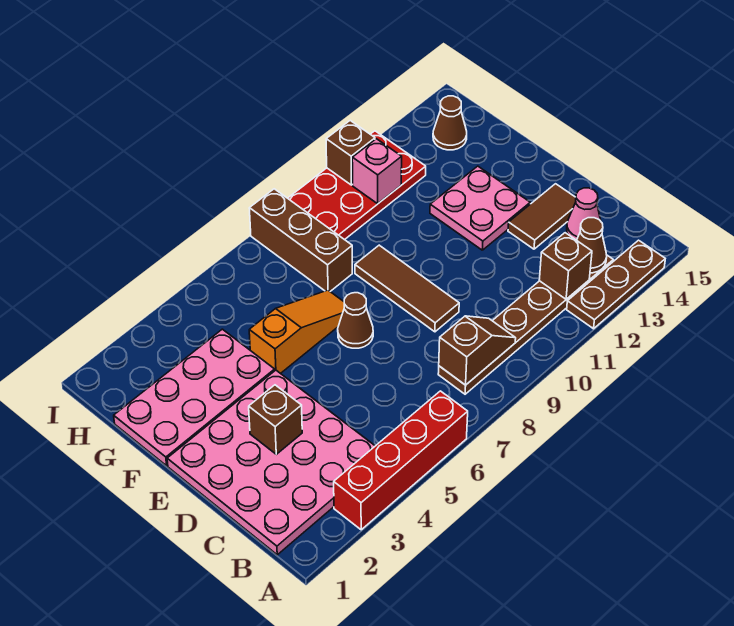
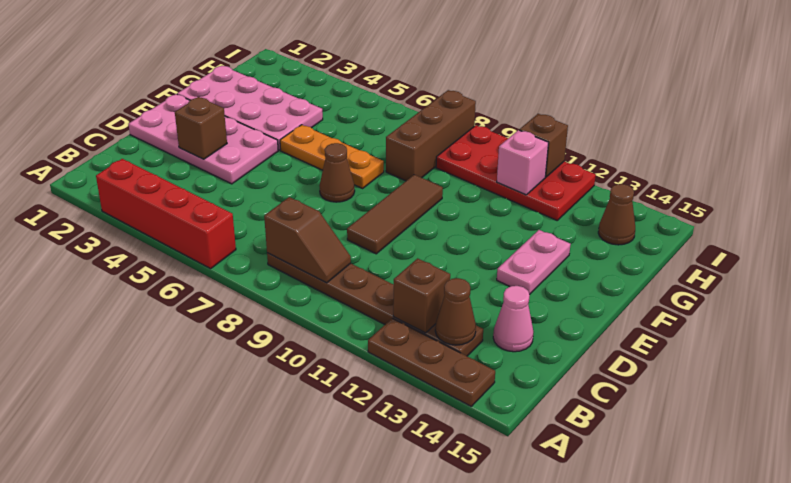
pink plate B1:E4 level 1 -> pink plate D1:E4 level 1
brown tile D13:D14 level 1 -> none
pink plate E12:F13 level 1 -> pink plate E13:F13 level 1
orange slope F5:F7 level 1 top 5 -> orange plate F5:F7 level 1

